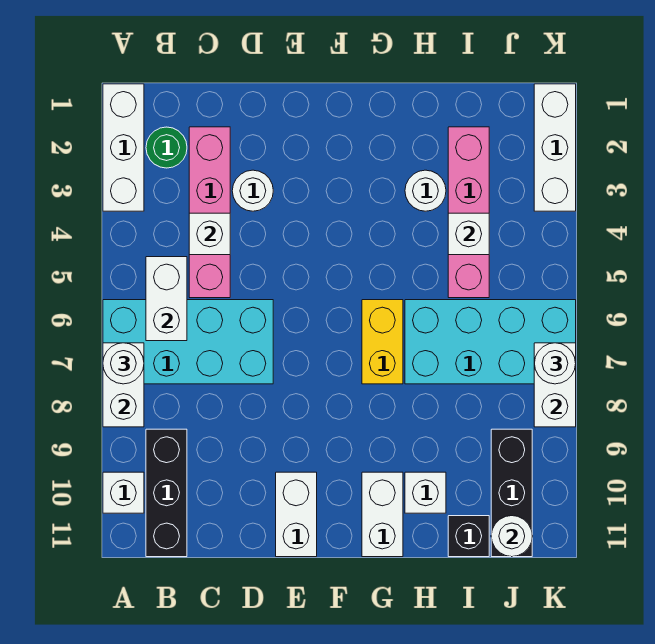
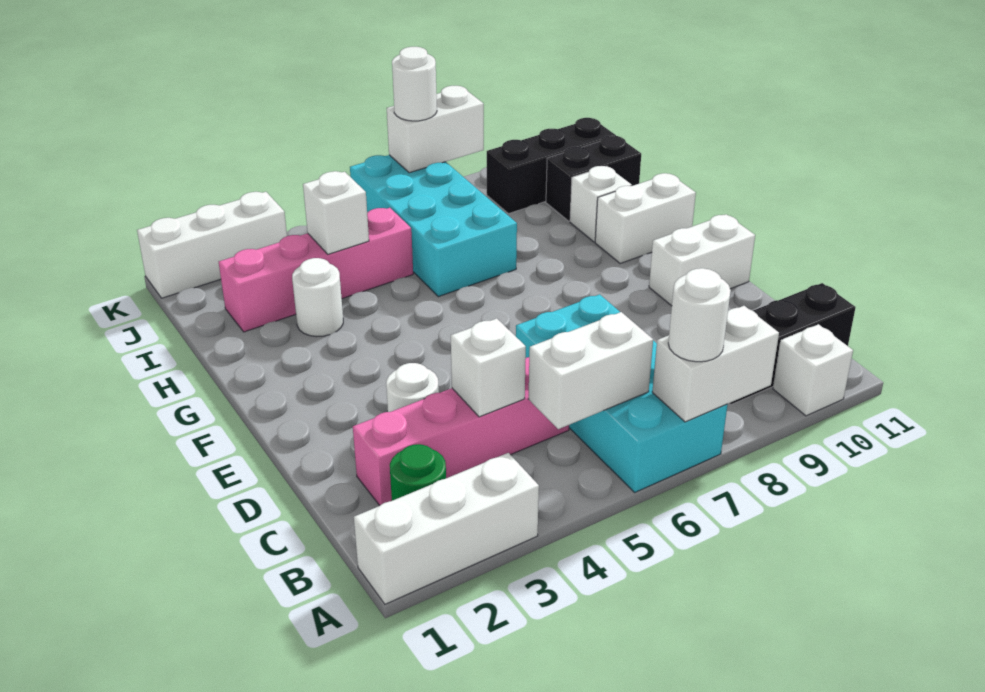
yellow brick G6:G7 level 1 -> none
black brick I11 level 1 -> black brick I10:I11 level 1
white round brick J11 level 2 -> none

